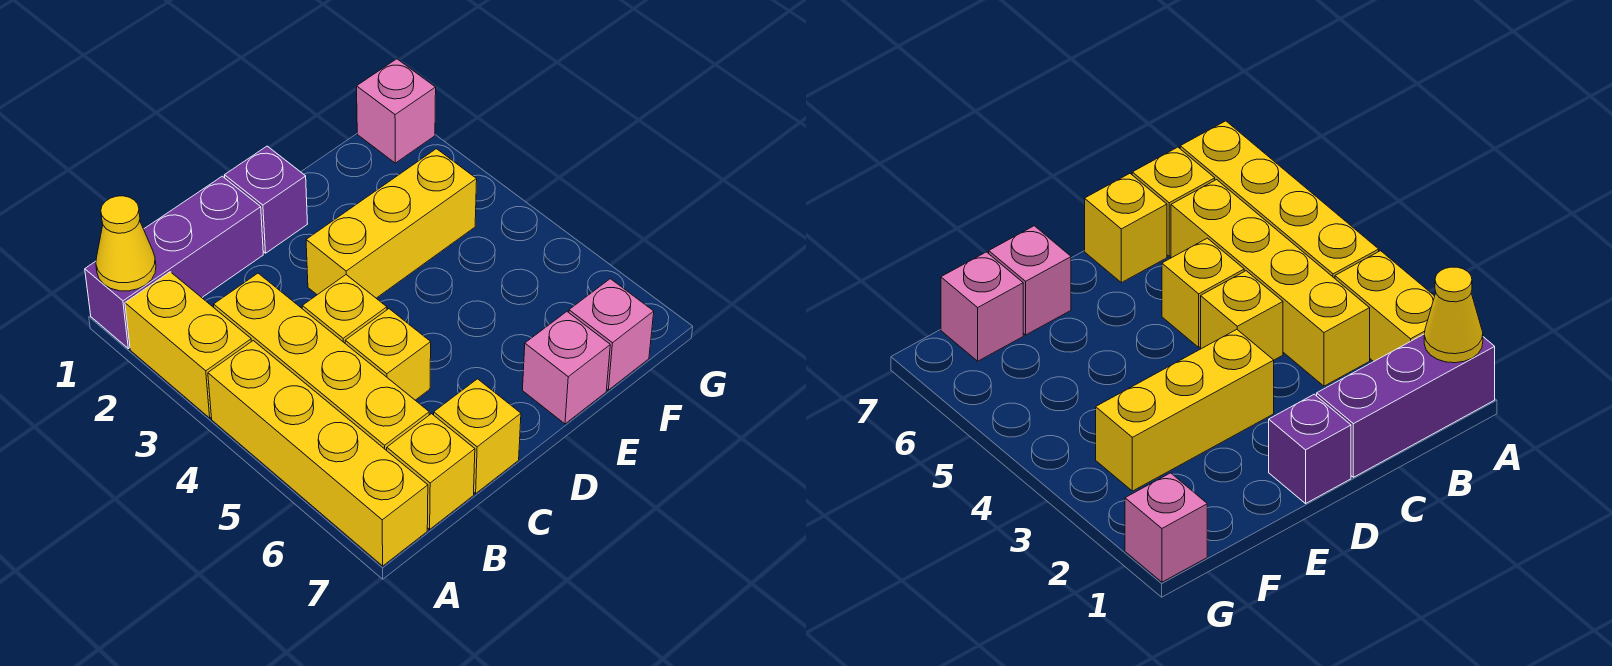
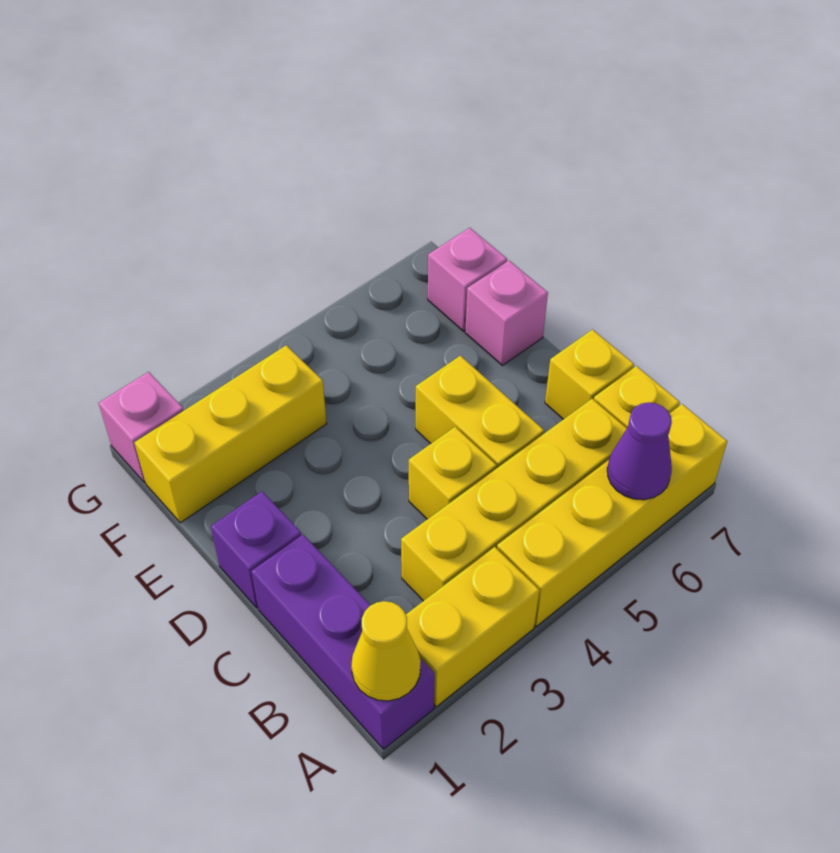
none -> purple cone A6 level 2
yellow brick C5 level 1 -> yellow brick C5:D5 level 1
yellow brick D3:F3 level 1 -> yellow brick F1:F3 level 1

